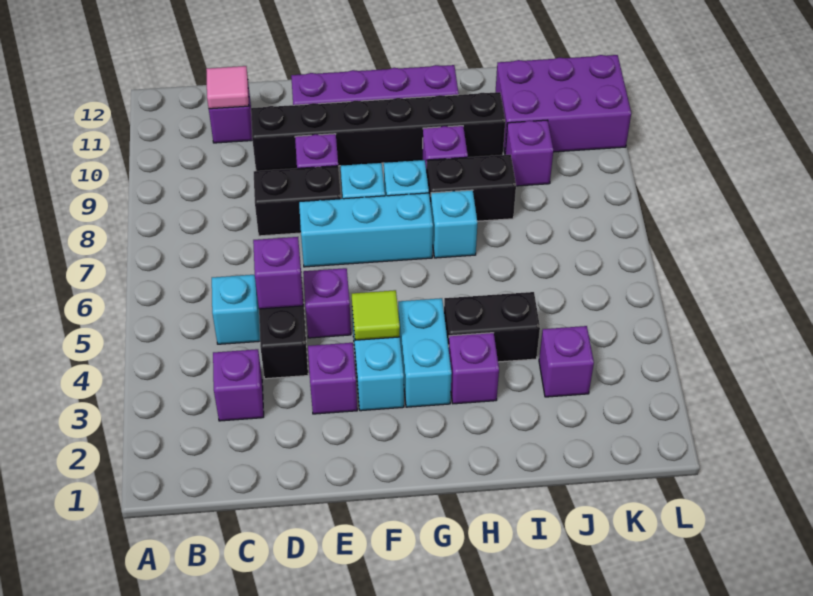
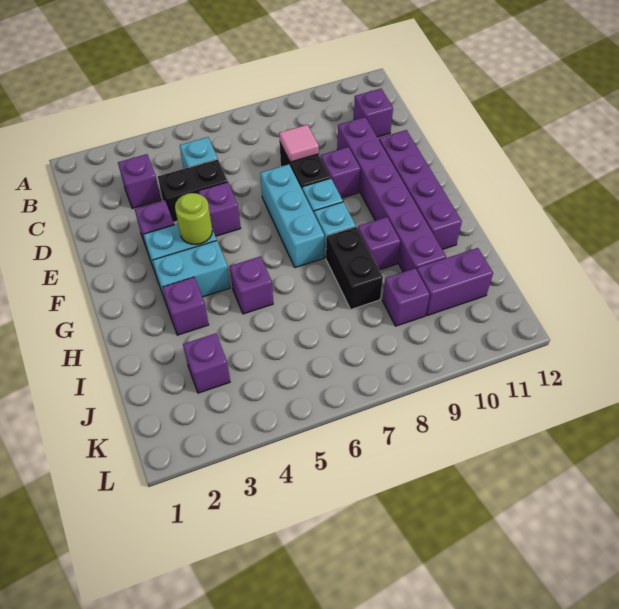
pink tile C11 level 2 -> pink tile D8 level 2
purple brick D5 level 2 -> purple brick H5 level 1
black brick D10:I10 level 1 -> purple brick D10:I10 level 1
lime tile F4 level 2 -> lime round brick F4 level 2
black brick H4:I4 level 1 -> none
cyan brick H7 level 1 -> none
purple brick J10:L11 level 1 -> purple brick J10:J11 level 1

